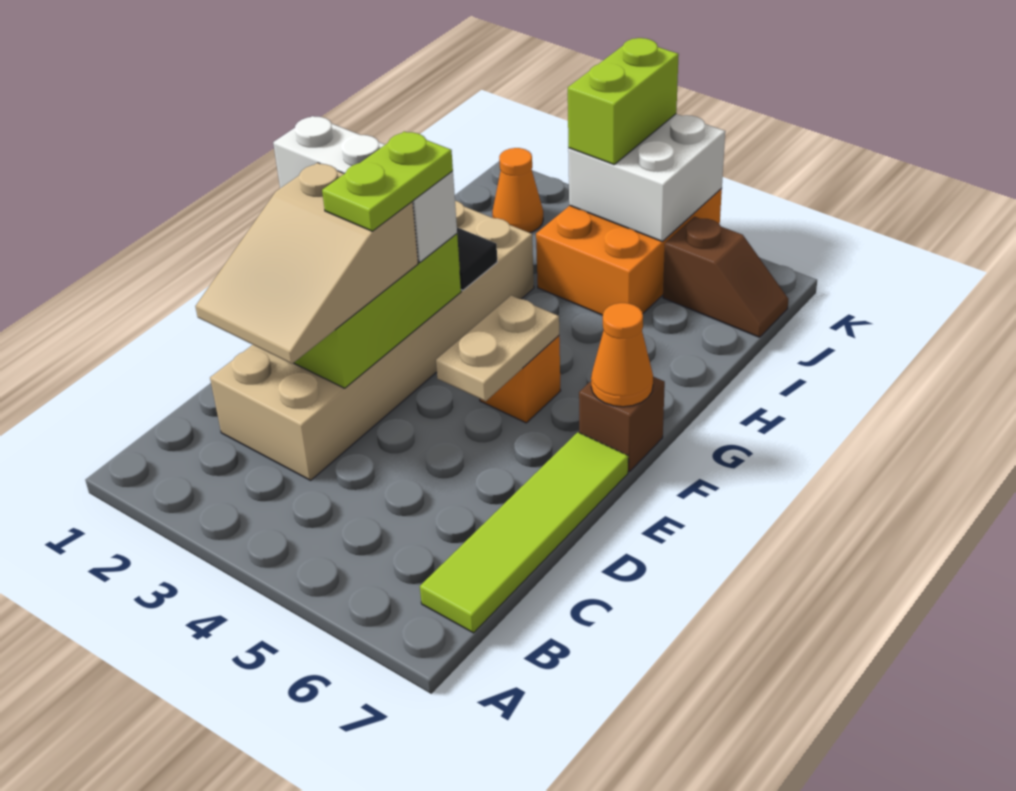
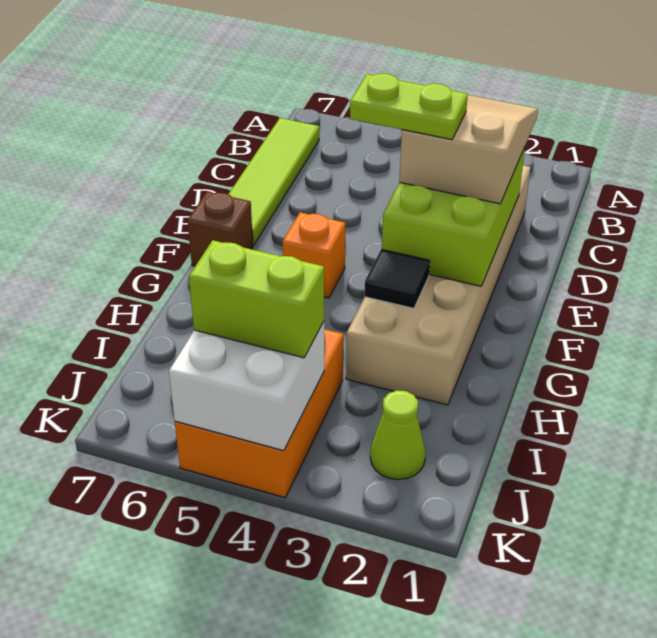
lime plate E3:F3 level 4 -> lime plate E3:E4 level 4
tan plate E5:F5 level 2 -> none
white brick F1:F3 level 3 -> none
orange cone F7 level 2 -> none
orange cone J2 level 1 -> lime cone J2 level 1
lime brick J4:K4 level 3 -> lime brick J4:J5 level 3
brown slope J6:J7 level 1 top 6 -> none

